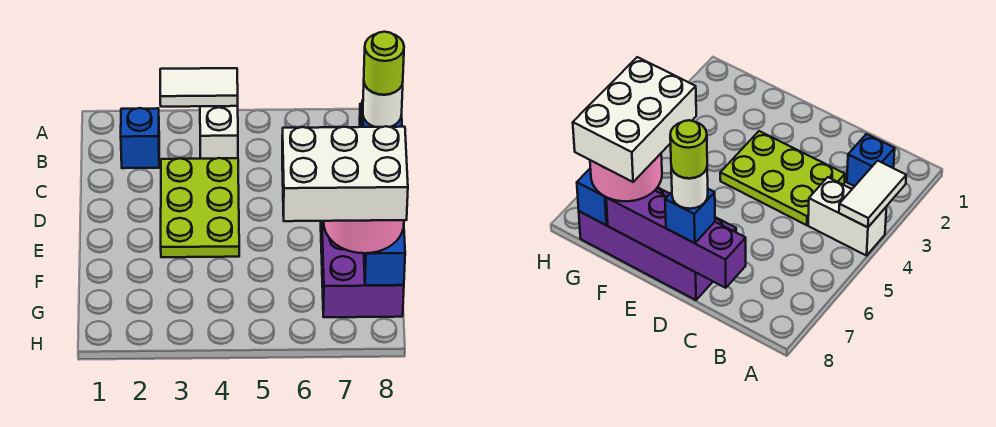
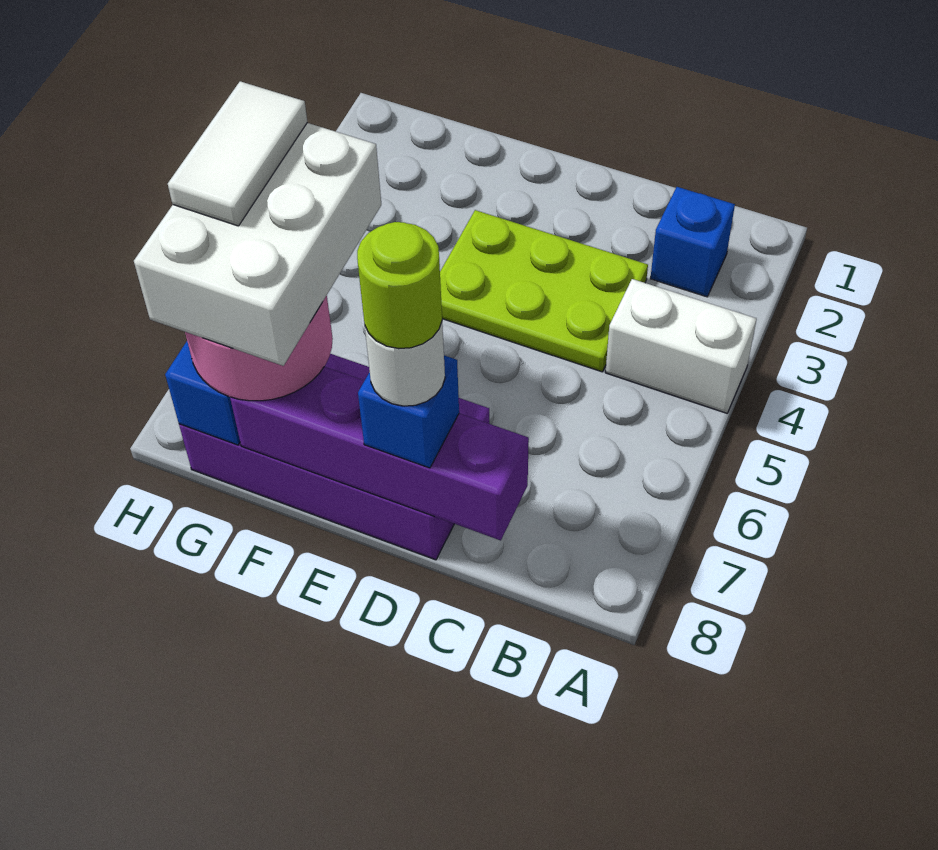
white tile A3:A4 level 2 -> white tile G6:G7 level 5

